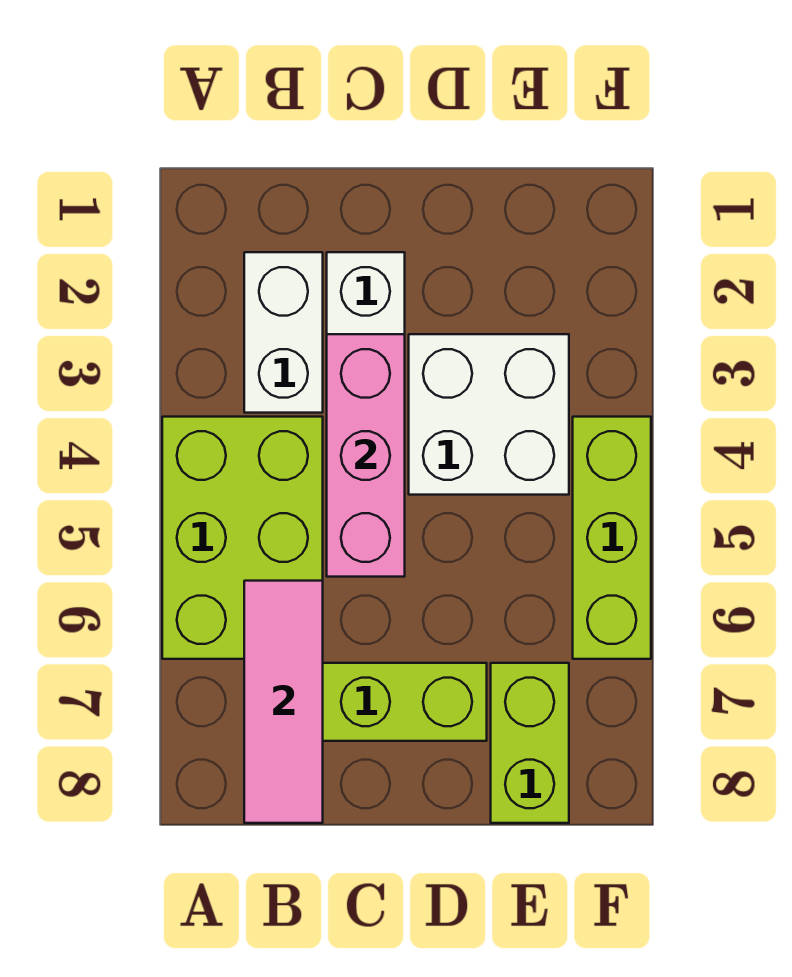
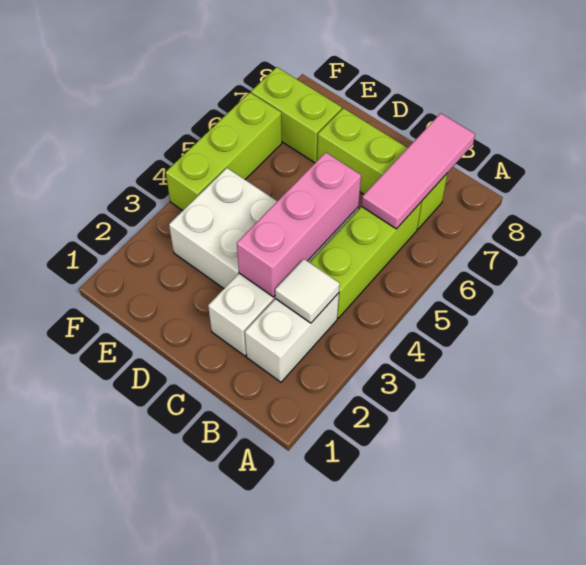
lime brick A4:B6 level 1 -> lime brick B4:B6 level 1
none -> white tile B3 level 2
lime brick E7:E8 level 1 -> lime brick E7:F7 level 1

